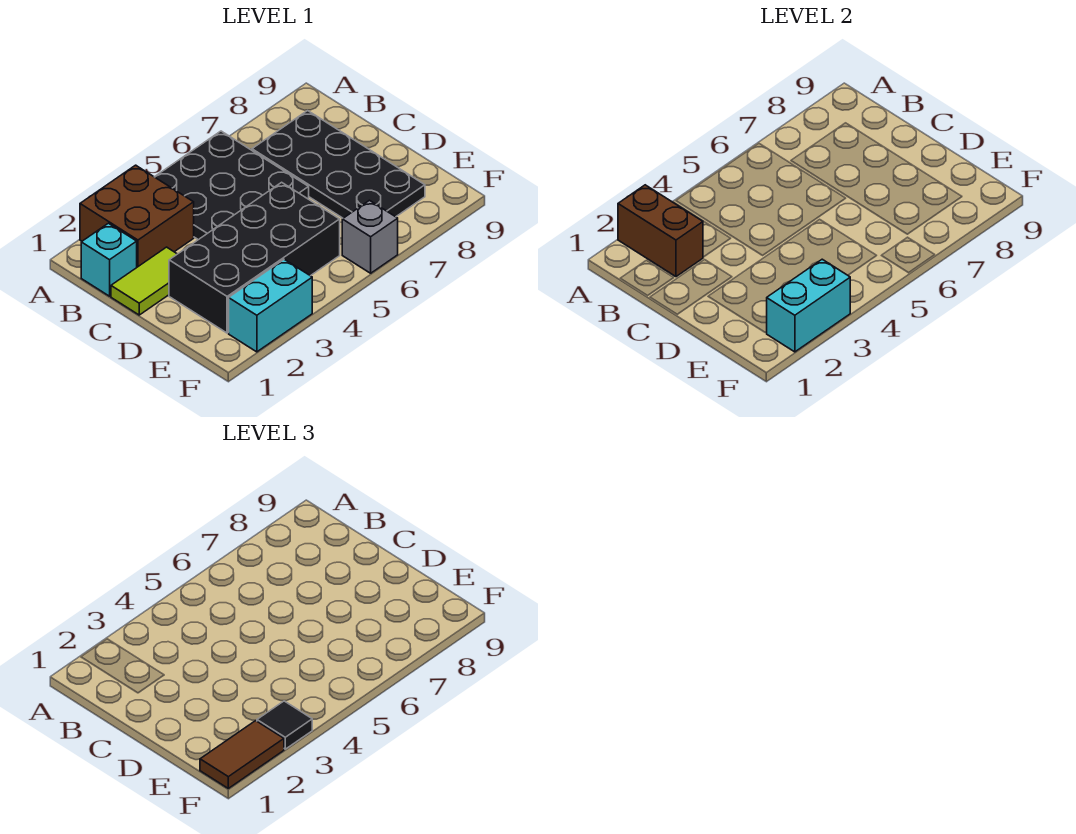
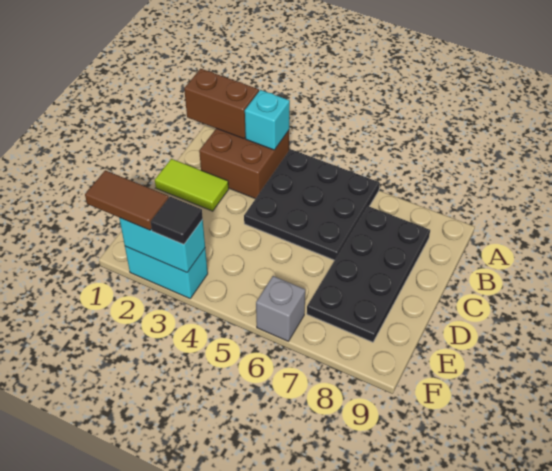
brown brick A2:B2 level 2 -> brown brick A1:A2 level 2
cyan brick B1 level 1 -> cyan brick A3 level 2
black brick D2:E5 level 1 -> none

